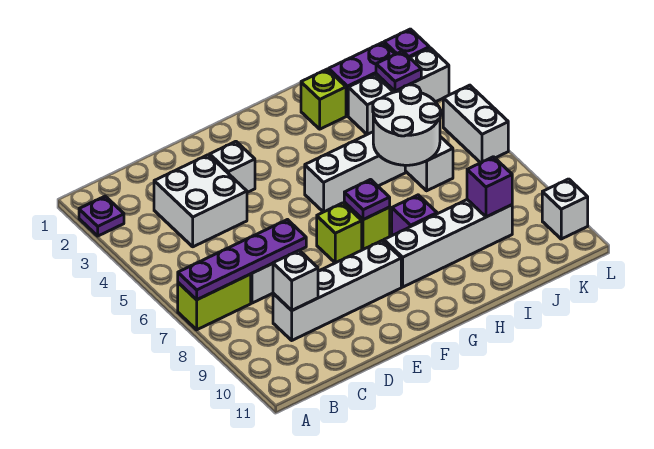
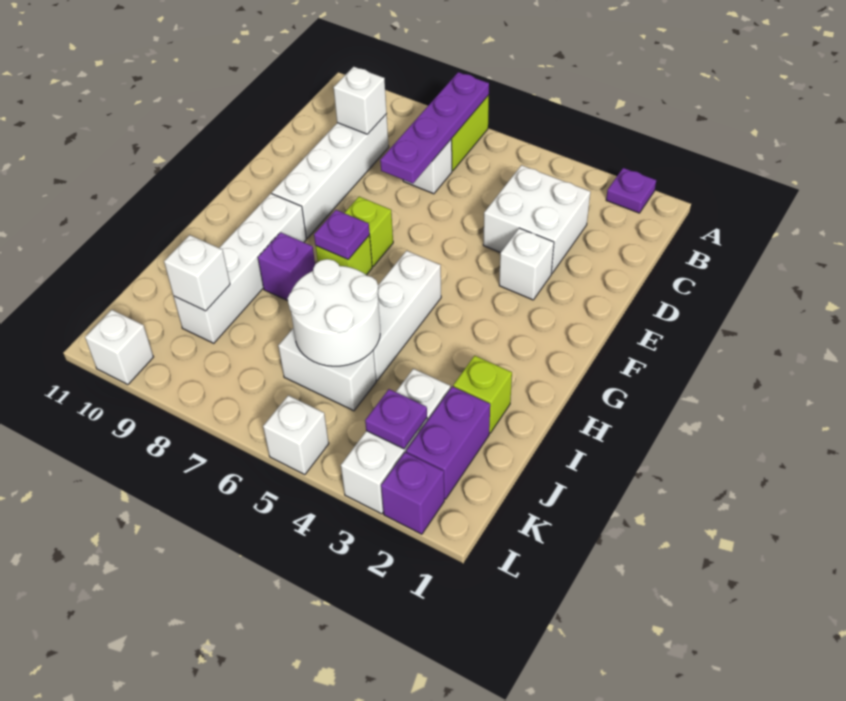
purple brick J9 level 2 -> white brick J9 level 2
white brick L5:L6 level 1 -> white brick L5 level 1

